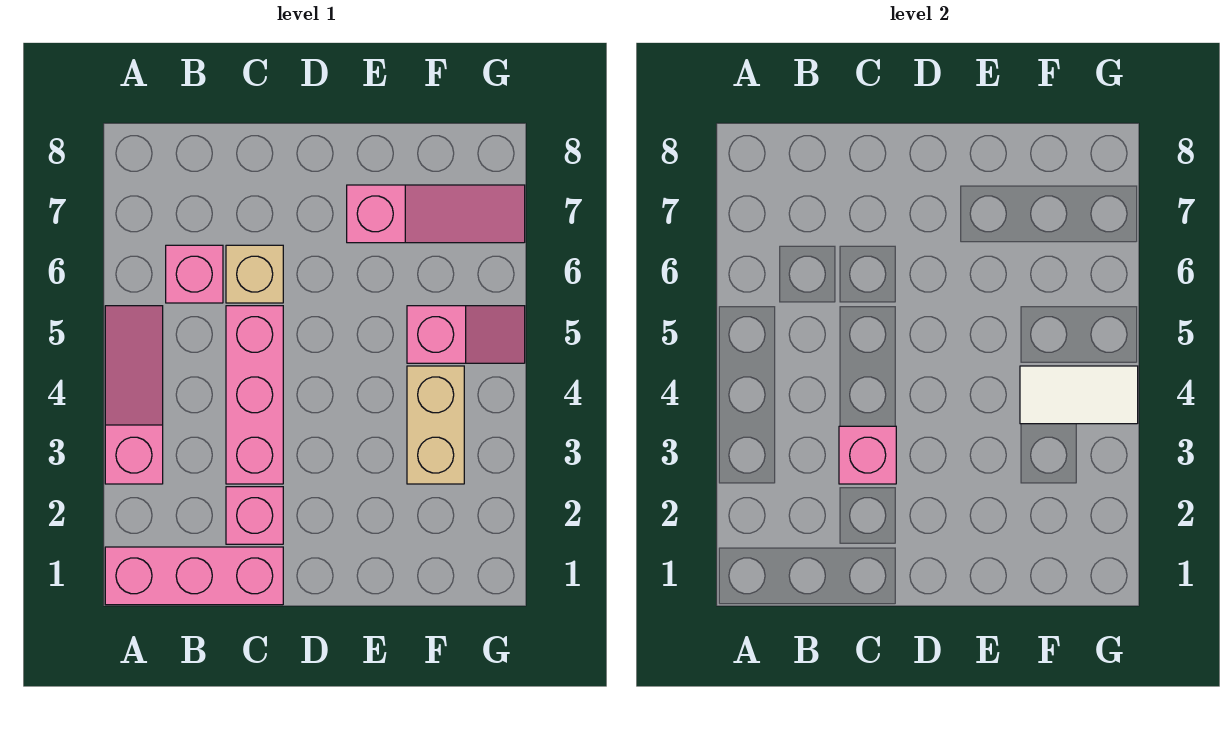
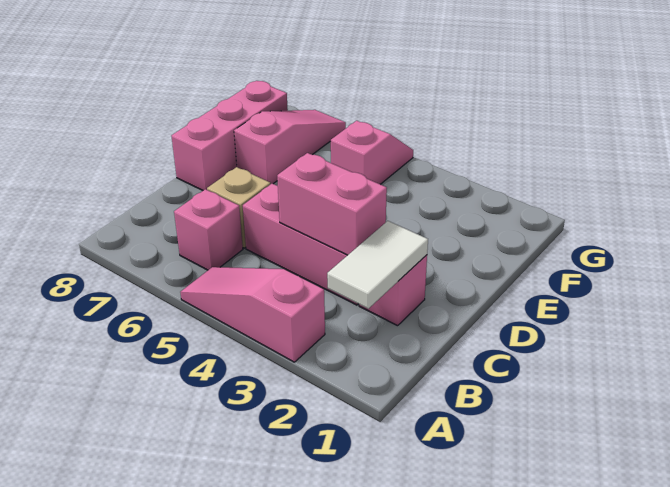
pink brick A1:C1 level 1 -> pink brick D8:F8 level 1
pink brick C3 level 2 -> pink brick C3:C4 level 2
tan brick F3:F4 level 1 -> none
white tile F4:G4 level 2 -> white tile B2:C2 level 2

